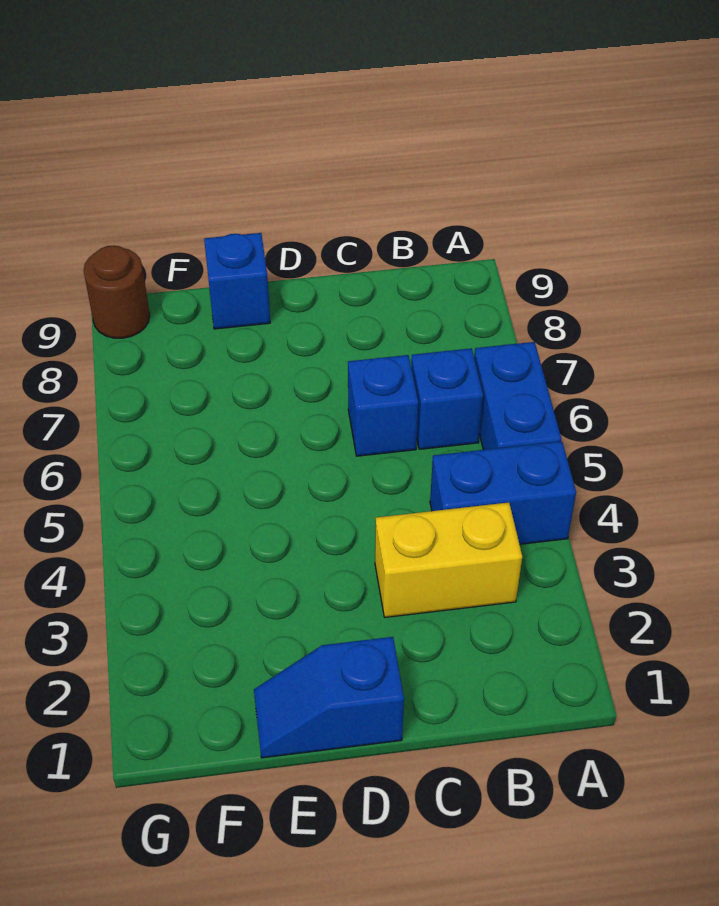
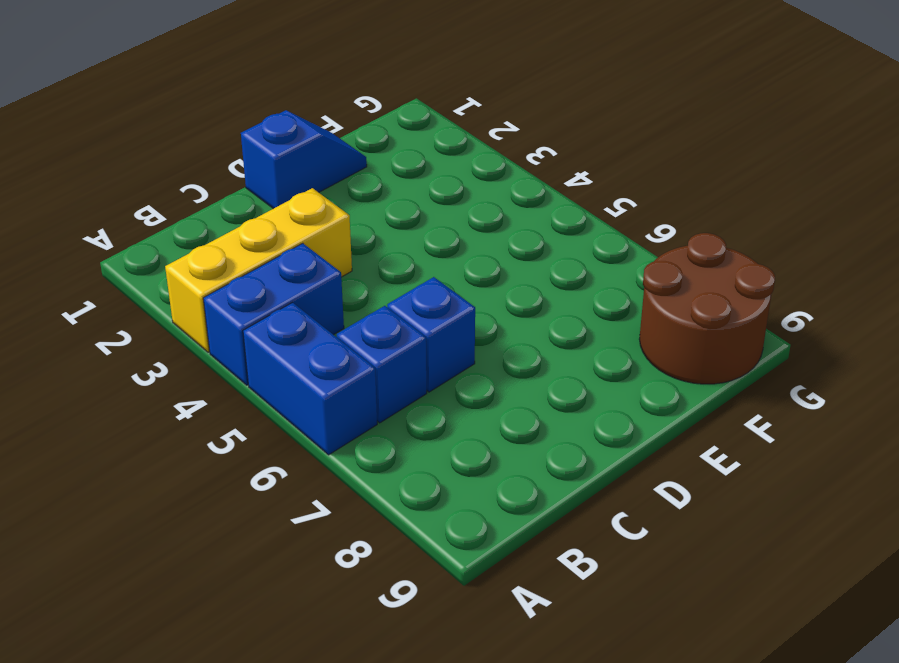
yellow brick B3:C3 level 1 -> yellow brick A3:C3 level 1
blue brick E9 level 1 -> none
brown round brick G9 level 1 -> brown round brick F8:G9 level 1

